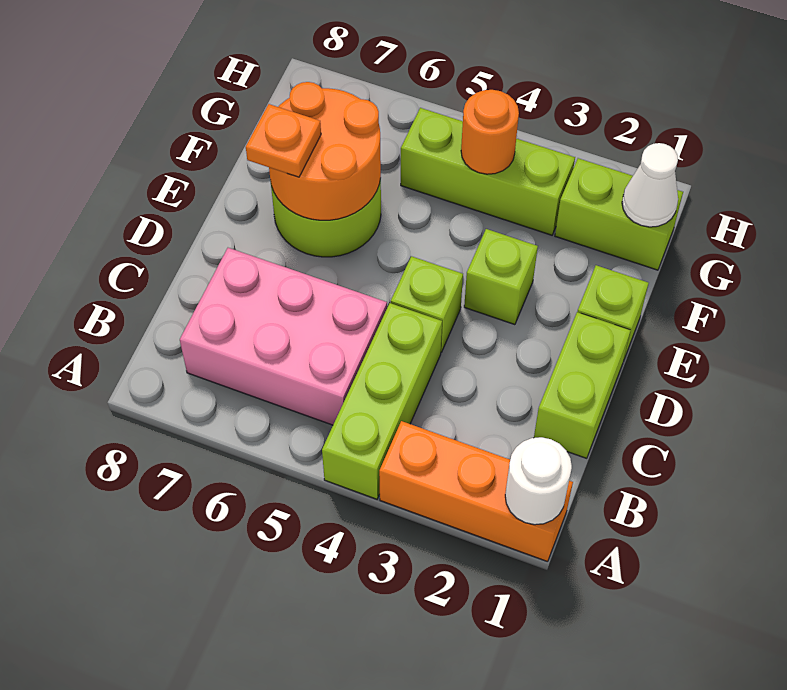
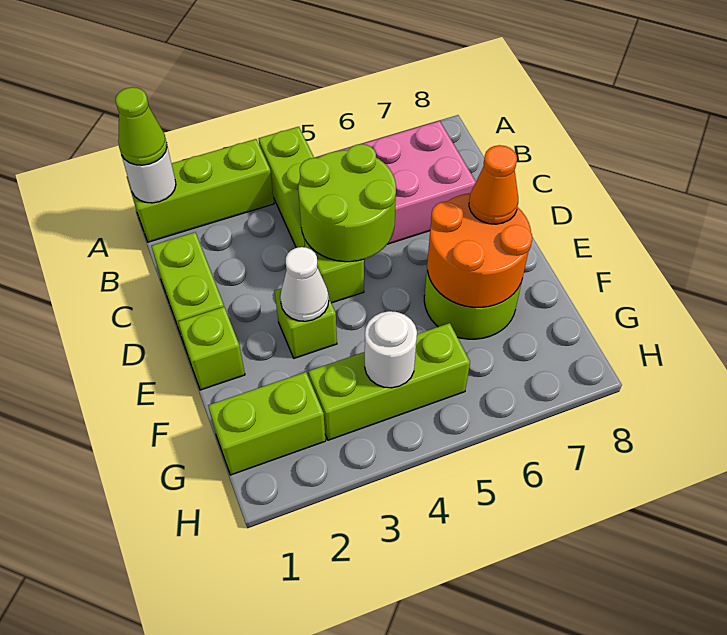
orange brick A1:A3 level 1 -> lime brick A1:A3 level 1
none -> lime cone A1 level 3
none -> lime round brick C4:D5 level 2
orange plate E7 level 3 -> orange cone E7 level 3
white cone G1 level 2 -> white cone E3 level 2
orange round brick G4 level 2 -> white round brick G4 level 2

